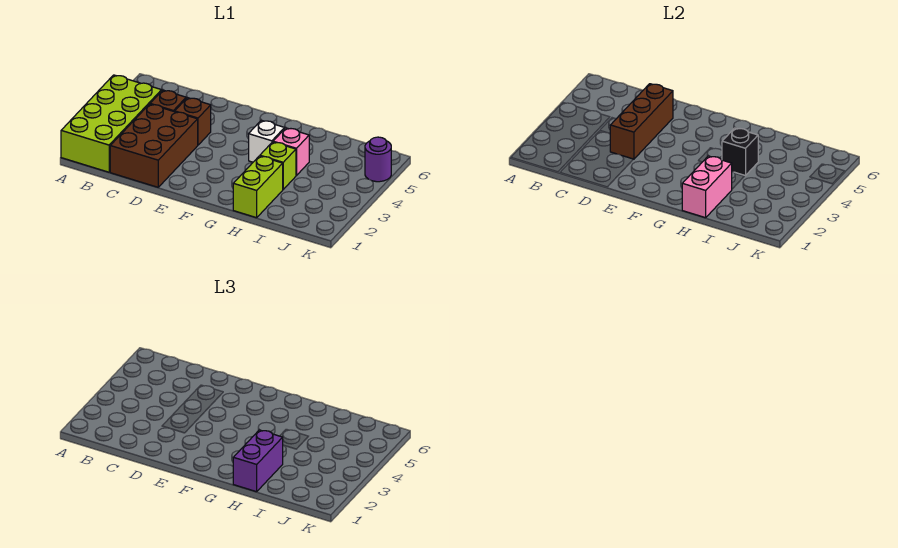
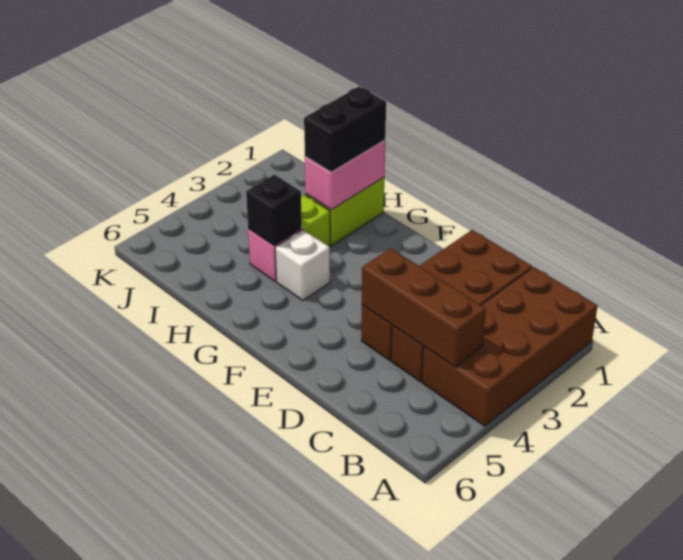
lime brick A1:B4 level 1 -> brown brick A1:B4 level 1
brown brick D3:D5 level 2 -> brown brick B4:D4 level 2
purple brick H1:H2 level 3 -> black brick H1:H2 level 3
purple round brick K5 level 1 -> none

